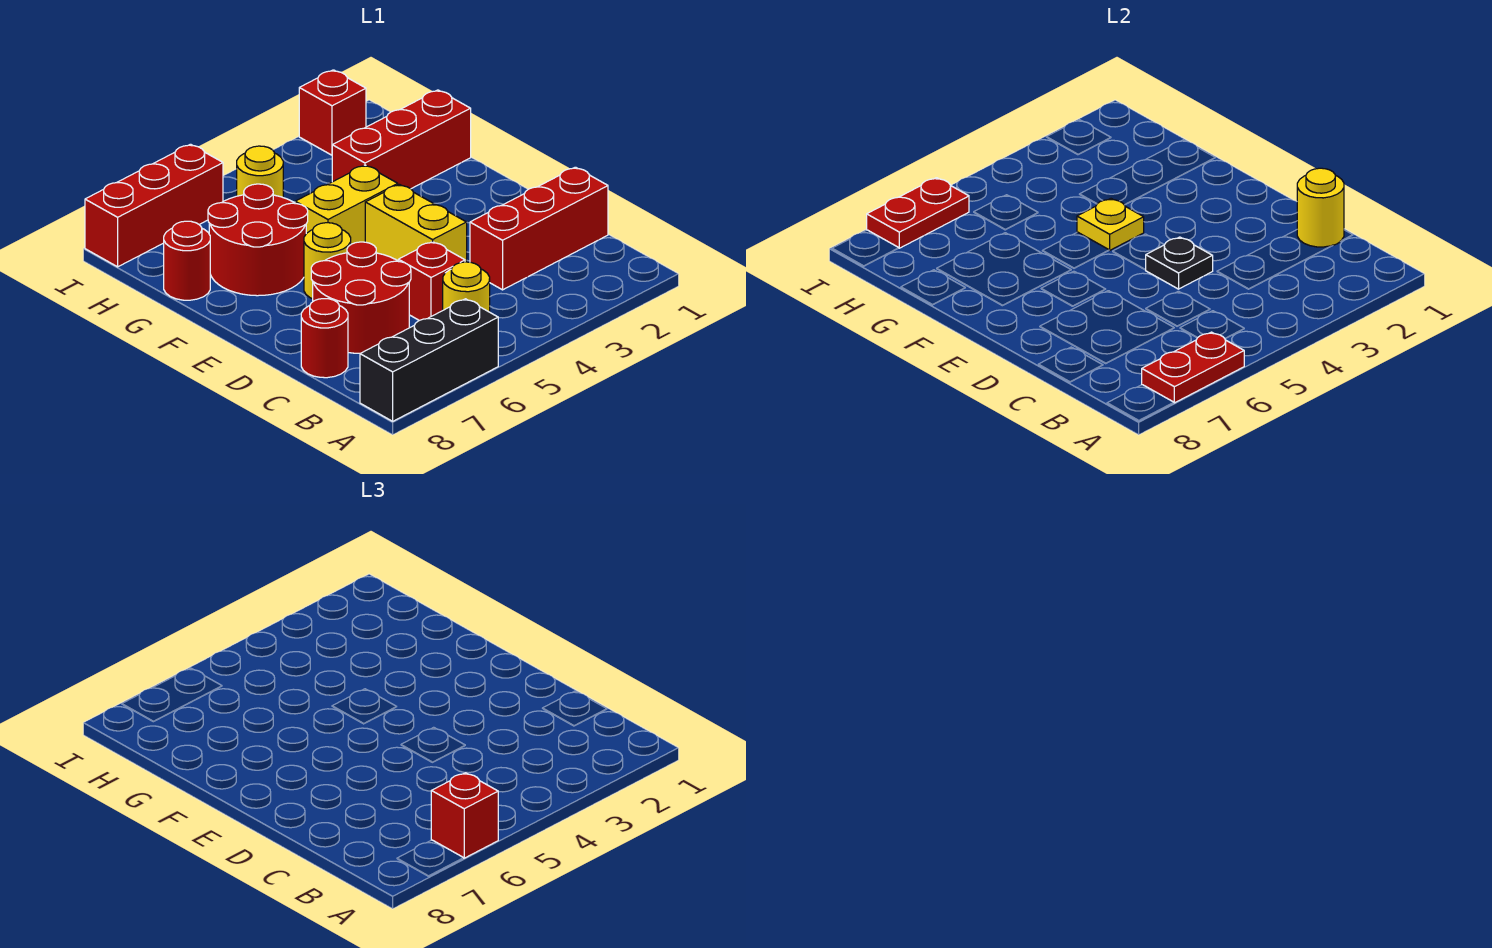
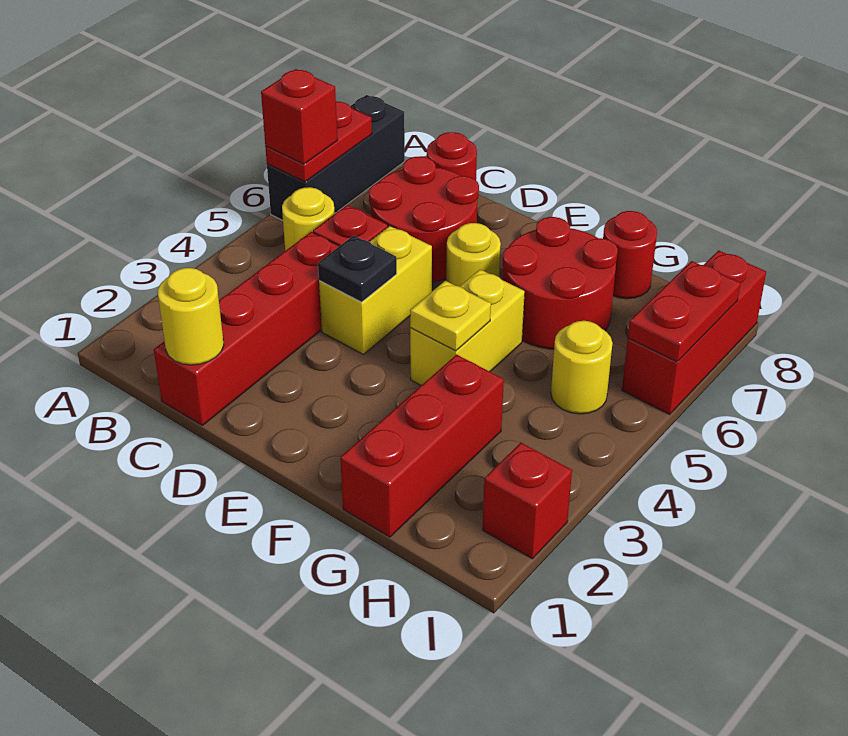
red brick C1:C3 level 1 -> red brick C1:C4 level 1
yellow brick D4:E4 level 1 -> yellow brick D4:D5 level 1

